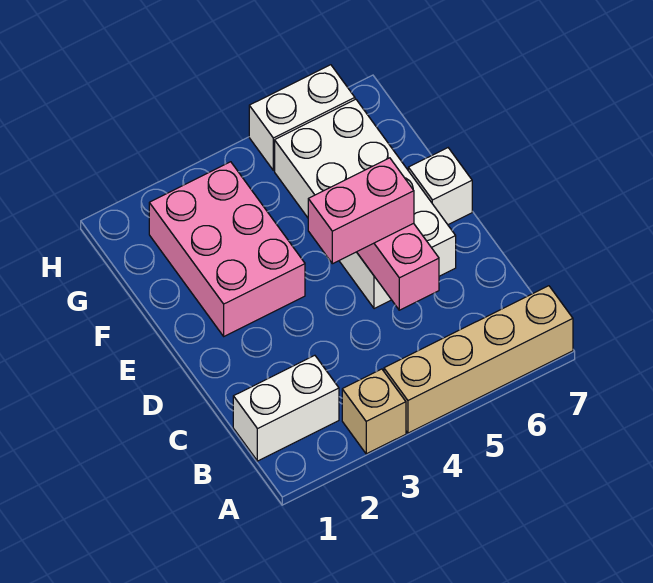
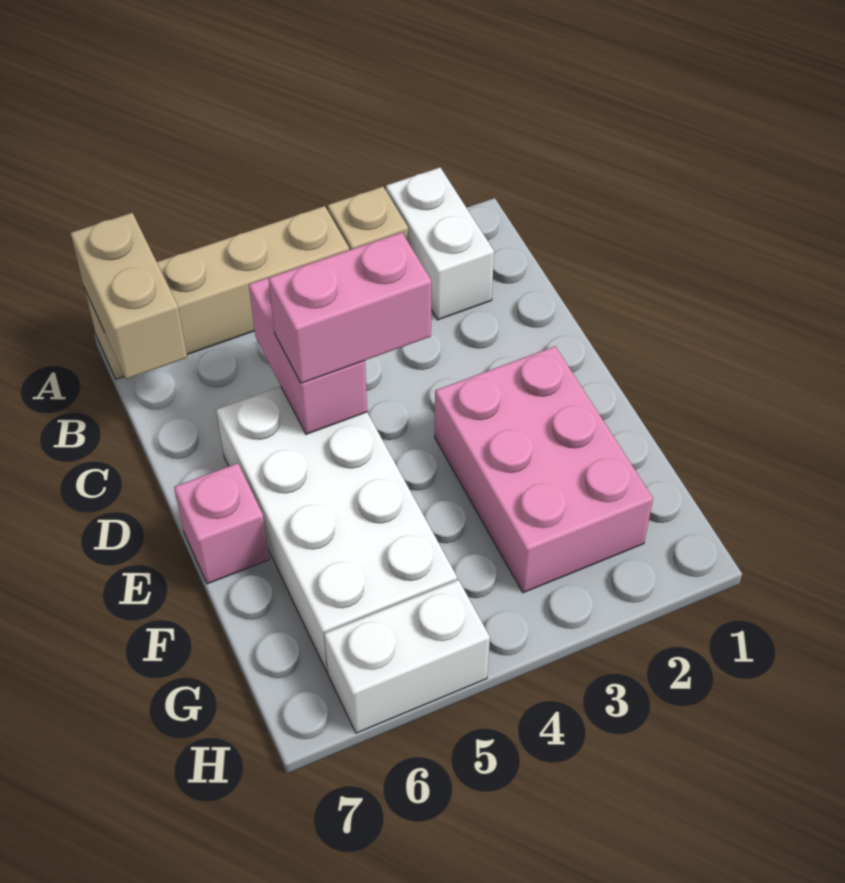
none -> tan brick A7:B7 level 2
white brick B1:B2 level 1 -> white brick A2:B2 level 1
white brick E7 level 1 -> pink brick E7 level 1

